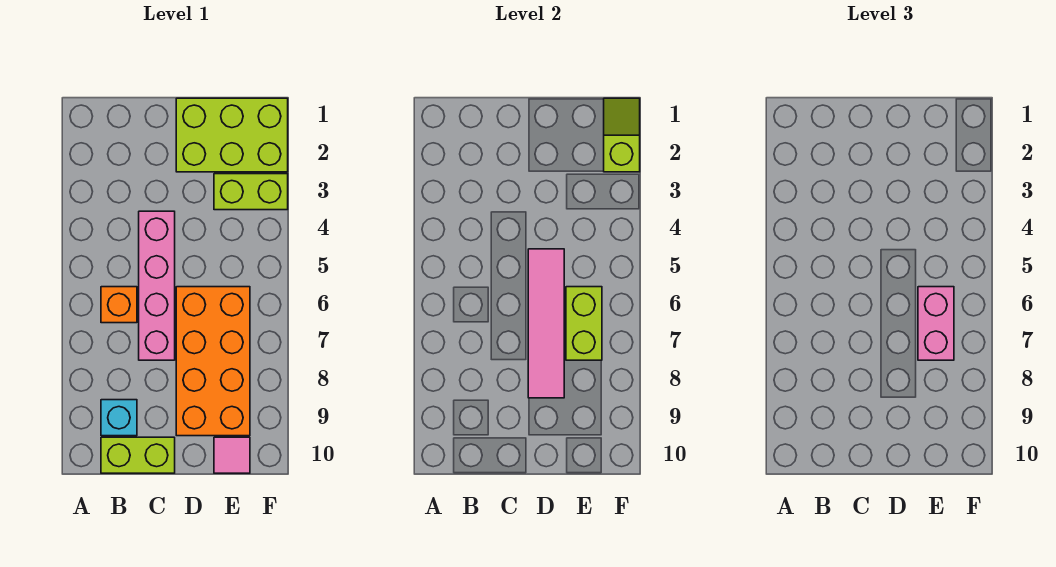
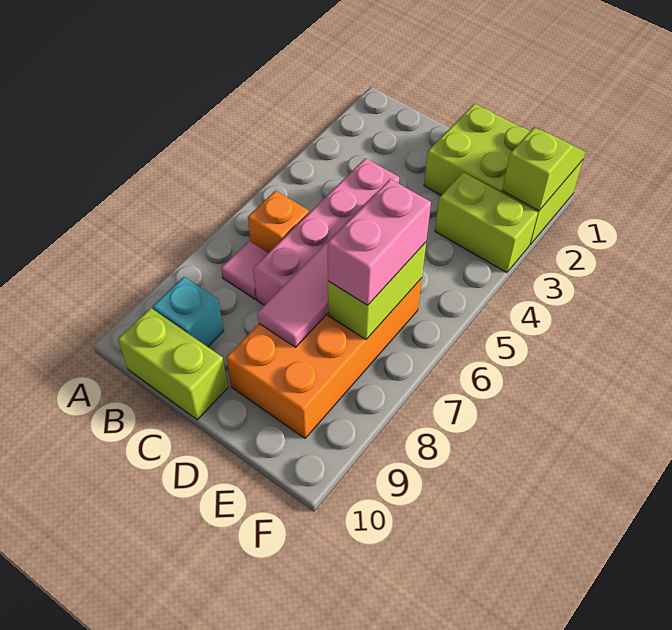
pink tile E10 level 1 -> pink tile B7 level 1

